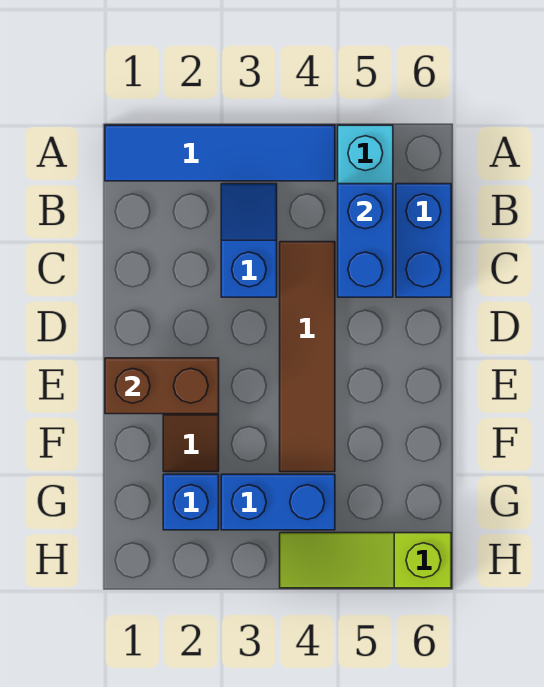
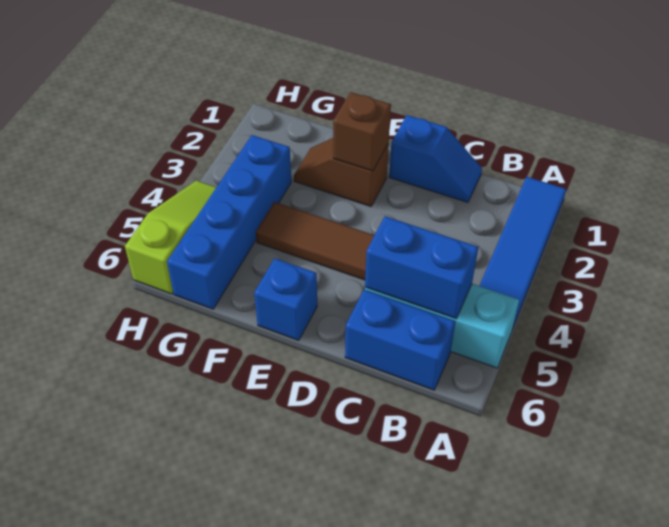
blue slope B3:C3 level 1 top C -> blue slope C1:D1 level 1 top D
brown brick E1:E2 level 2 -> brown brick E2 level 2
blue brick G2 level 1 -> blue brick E6 level 1
blue brick G3:G4 level 1 -> blue brick G3:G6 level 1

